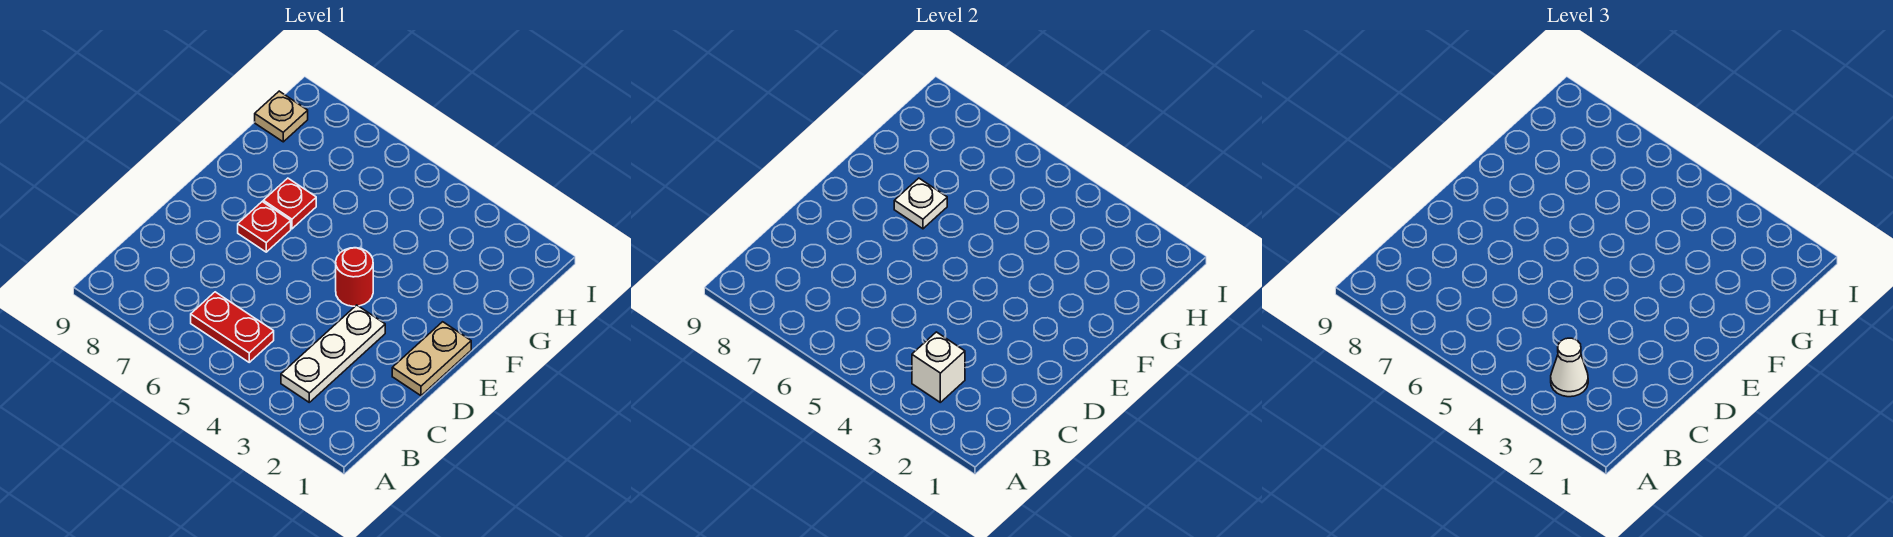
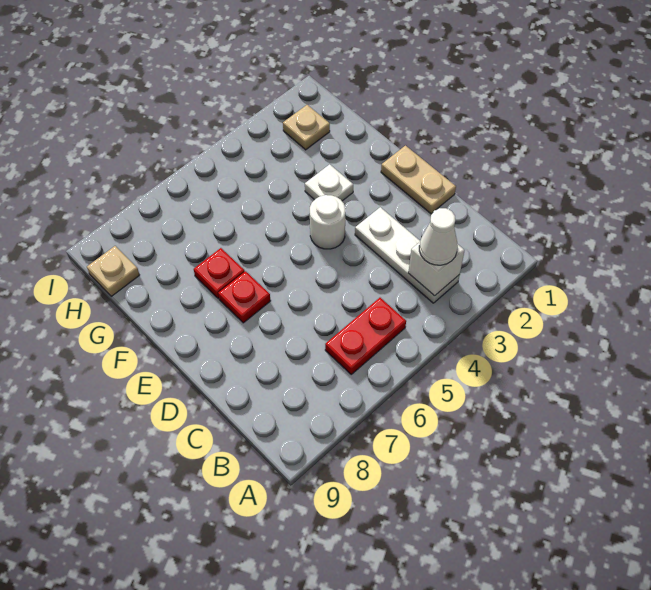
red round brick E4 level 1 -> white round brick E4 level 1
white plate F7 level 2 -> white plate F3 level 1
none -> tan plate H2 level 1

